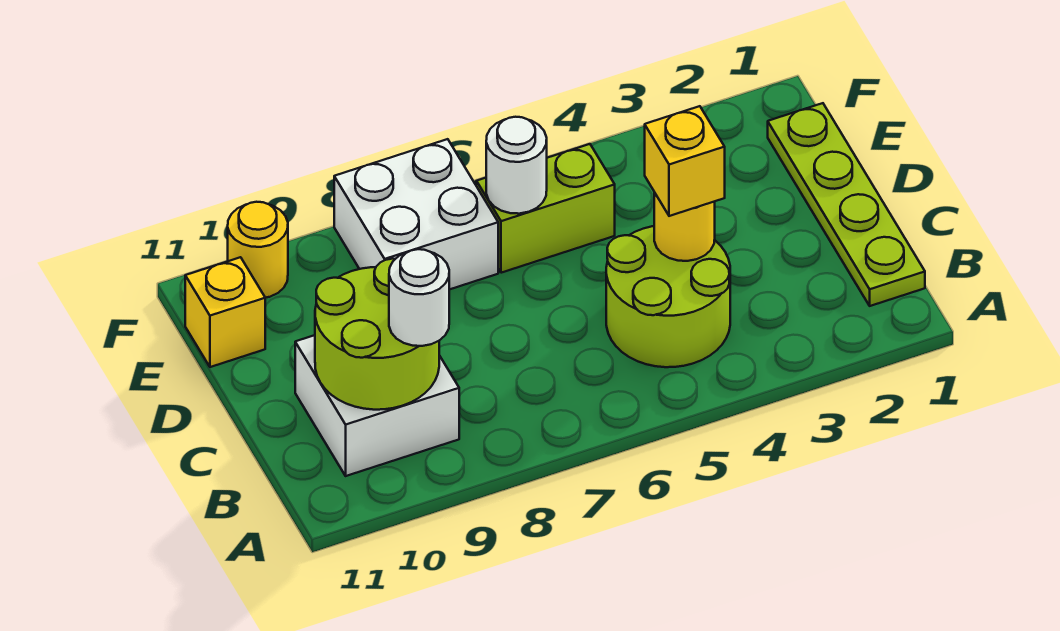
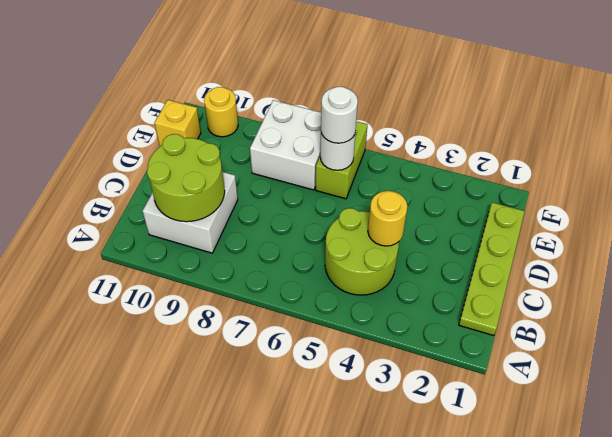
white round brick B9 level 3 -> white round brick E6 level 3
yellow brick C4 level 3 -> none
lime brick E5:E6 level 1 -> lime brick E6:F6 level 1

